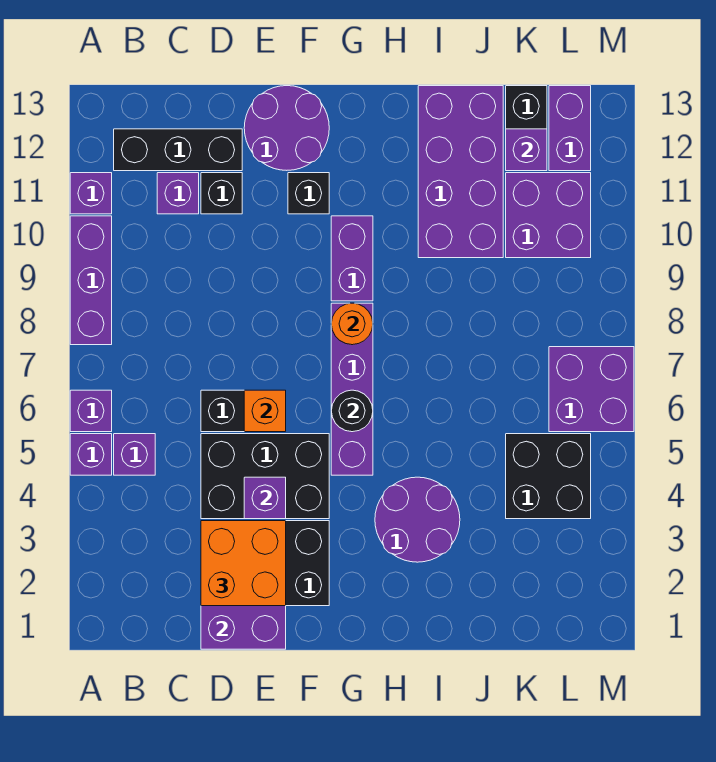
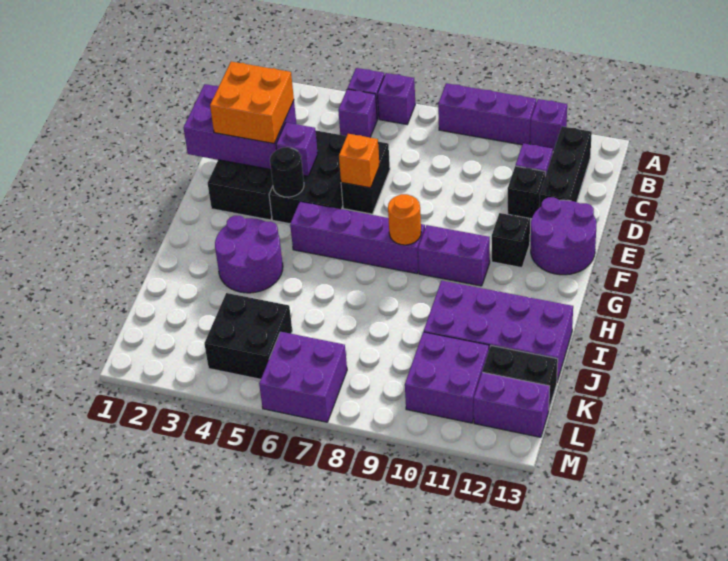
black round brick G6 level 2 -> black round brick F4 level 2
purple brick K12 level 2 -> none

